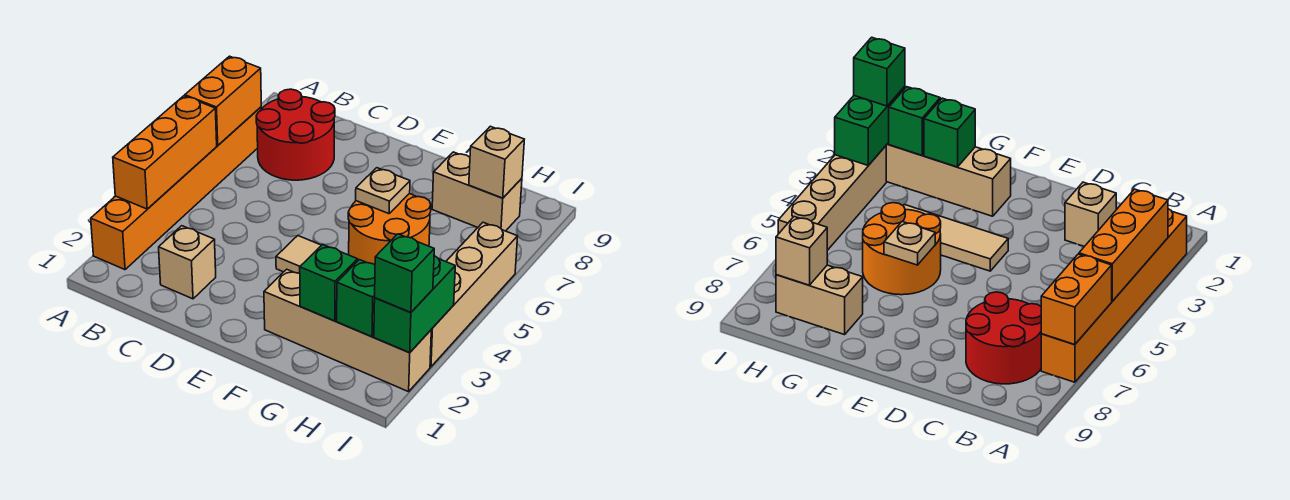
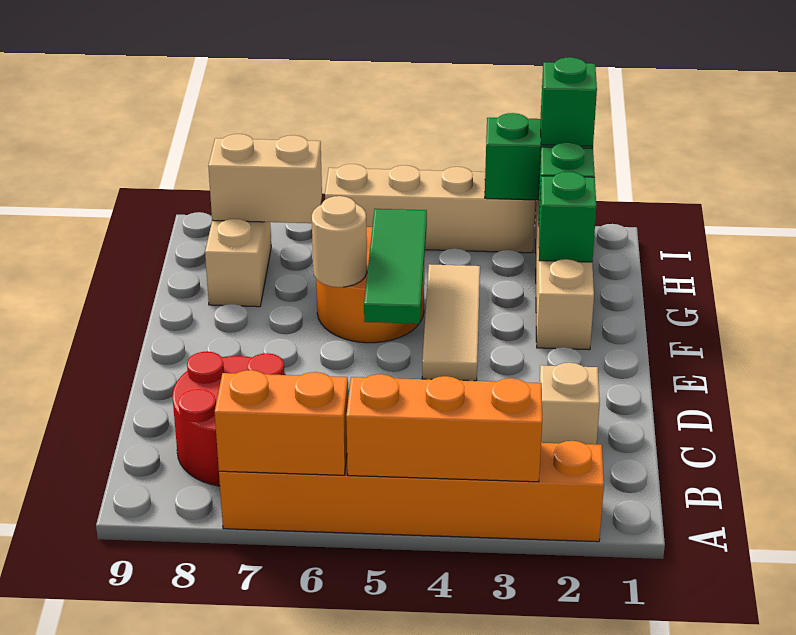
none -> green tile E5:G5 level 2
tan plate F6 level 2 -> tan round brick F6 level 2
tan brick H8 level 2 -> tan brick H7:H8 level 2

